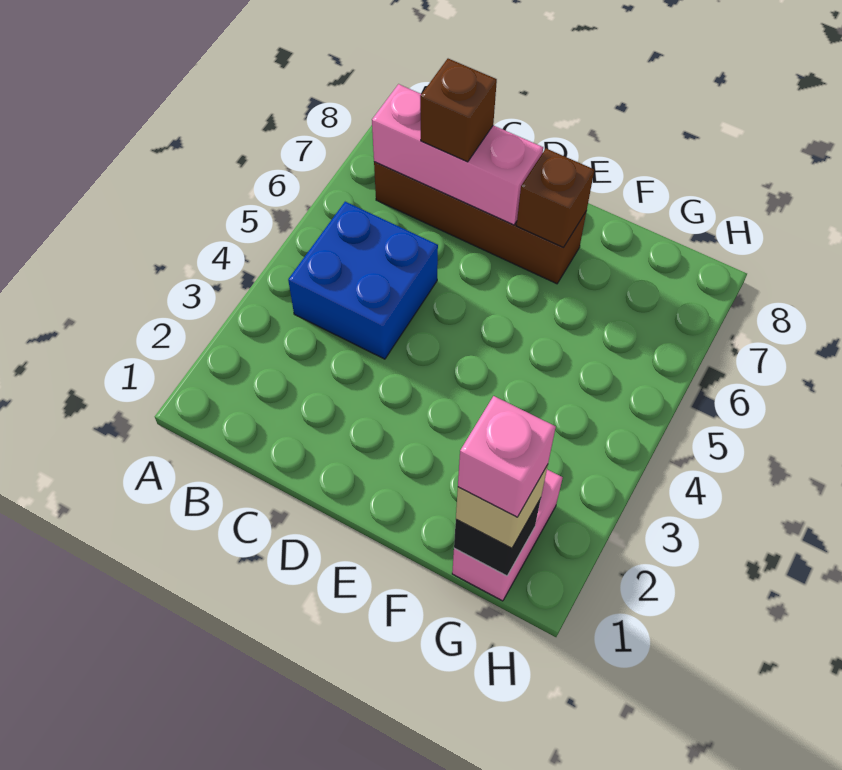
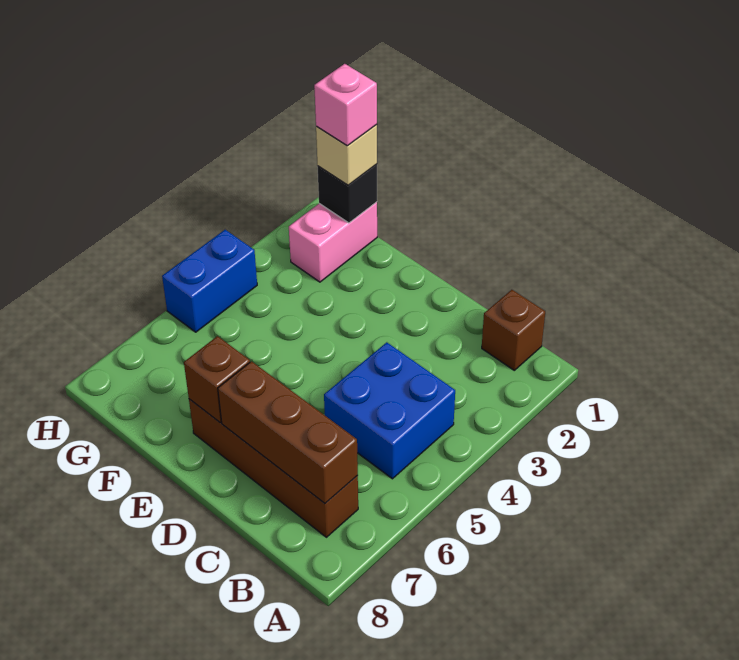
pink brick B7:D7 level 2 -> brown brick B7:D7 level 2
brown brick C7 level 3 -> brown brick B1 level 1
none -> blue brick H4:H5 level 1

